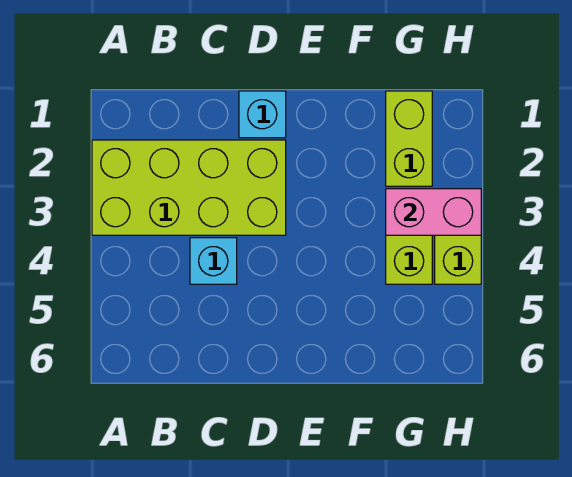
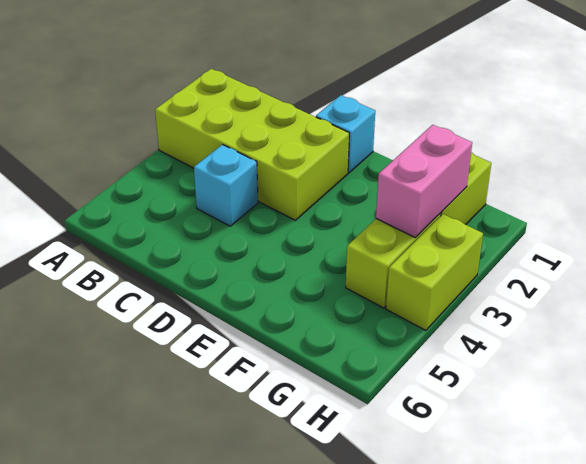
pink brick G3:H3 level 2 -> pink brick G2:G3 level 2

